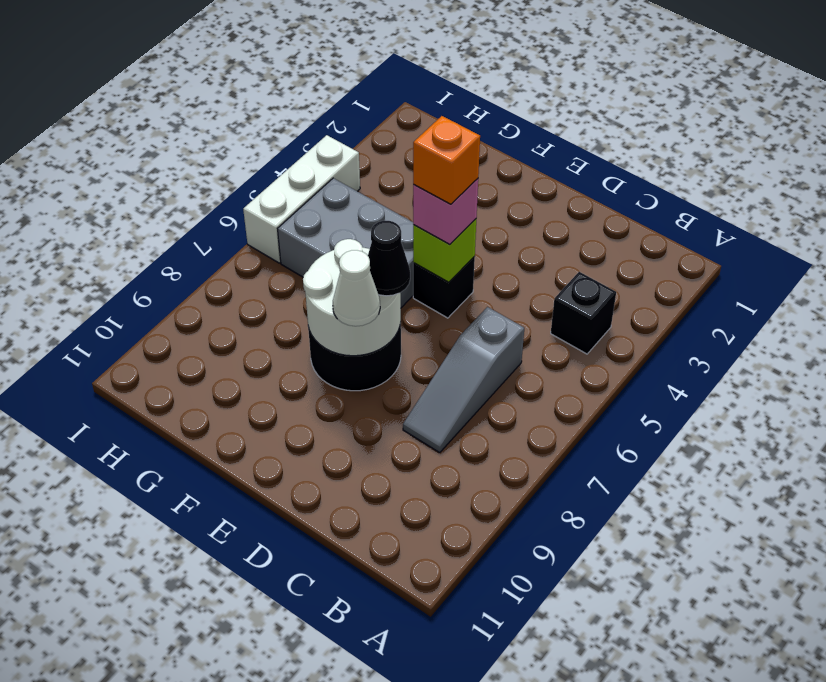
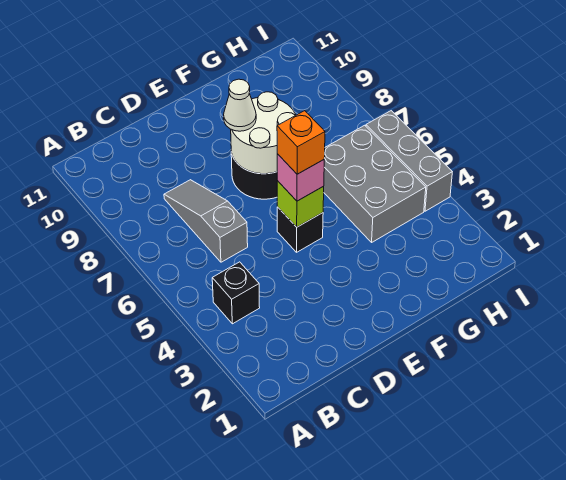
black cone E7 level 3 -> none
grey brick F5:H6 level 1 -> grey brick G4:H6 level 1
white brick I4:I6 level 1 -> grey brick I4:I6 level 1

